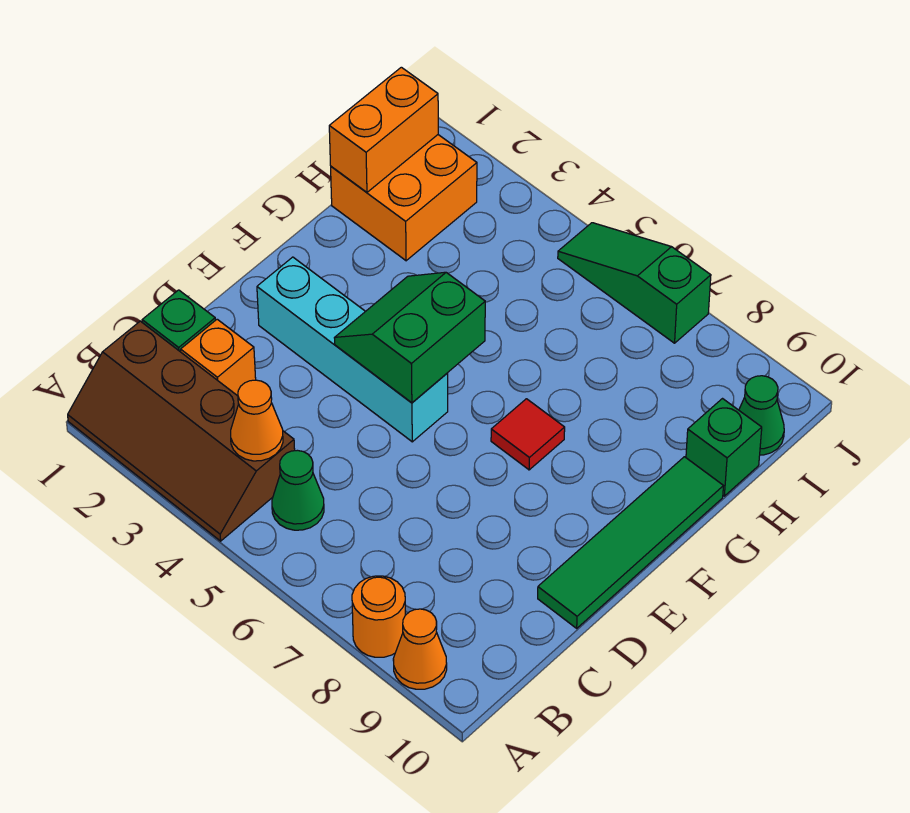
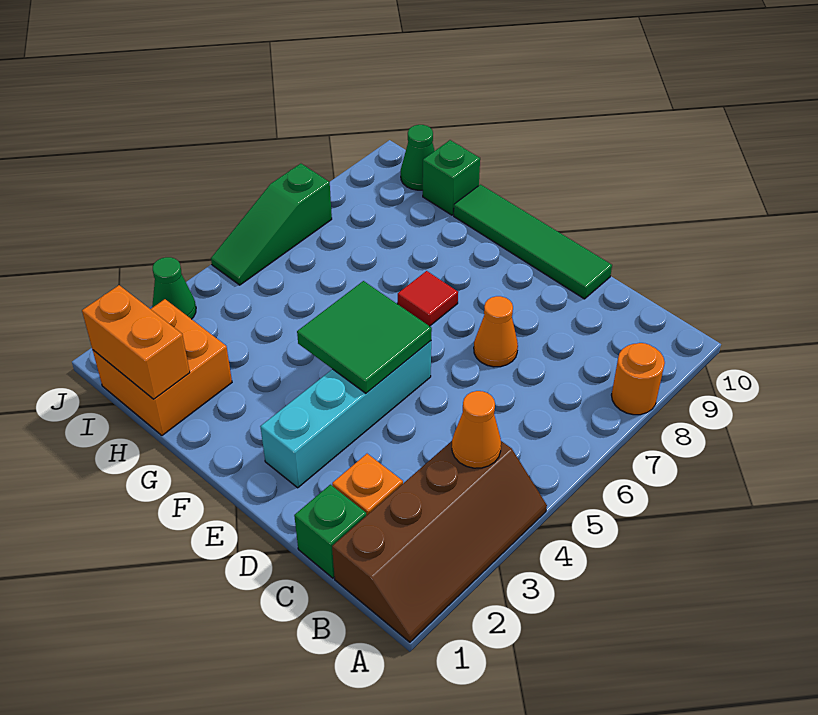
orange cone A9 level 1 -> orange cone D7 level 1
green cone B5 level 1 -> green cone J3 level 1
green slope E4:F5 level 2 top 5 -> green tile E4:F5 level 2

